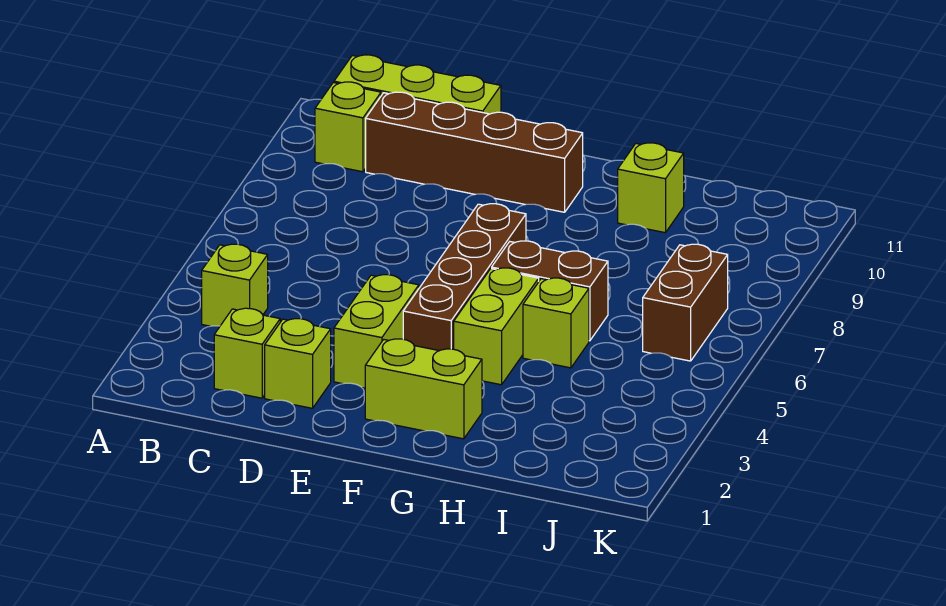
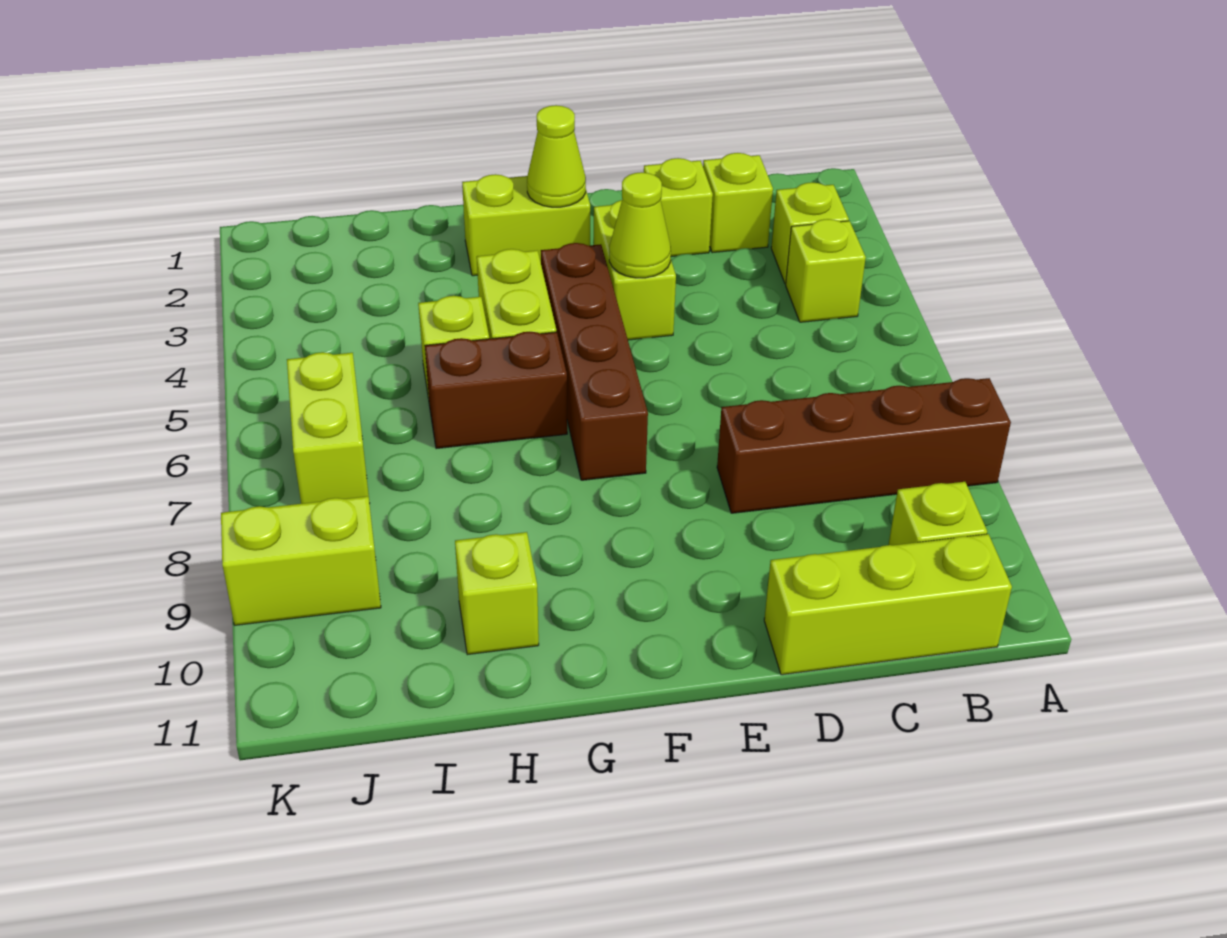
none -> lime brick B3 level 1
brown brick C10:F10 level 1 -> brown brick A8:D8 level 1
none -> lime cone E4 level 2
none -> lime cone F2 level 2
brown brick J6:J7 level 1 -> lime brick J6:J7 level 1
none -> lime brick J9:K9 level 1

